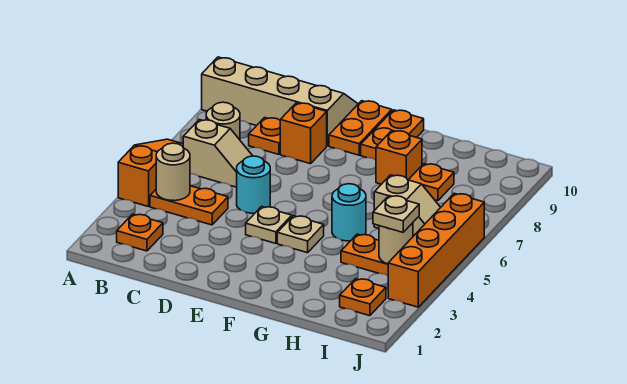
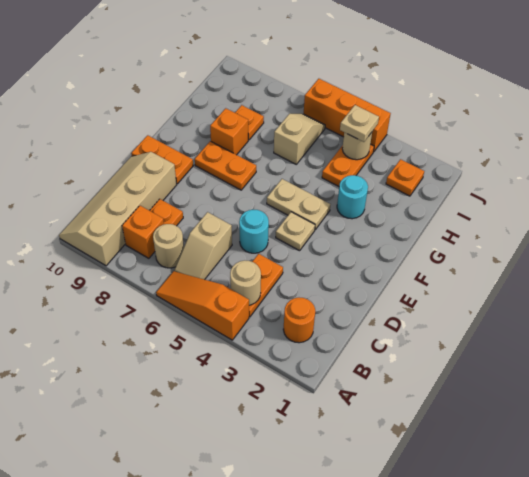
orange plate B2 level 1 -> orange round brick B2 level 1
tan slope B6:C6 level 1 top B -> tan slope B6:C6 level 1 top C
orange brick D8 level 1 -> orange brick B8 level 1
tan plate F4 level 1 -> tan plate F4:F5 level 1
orange plate F9:F10 level 1 -> orange plate F7:F8 level 1
cyan round brick G5 level 1 -> cyan round brick G3 level 1
orange brick J3:J6 level 1 -> orange brick J4:J6 level 1

